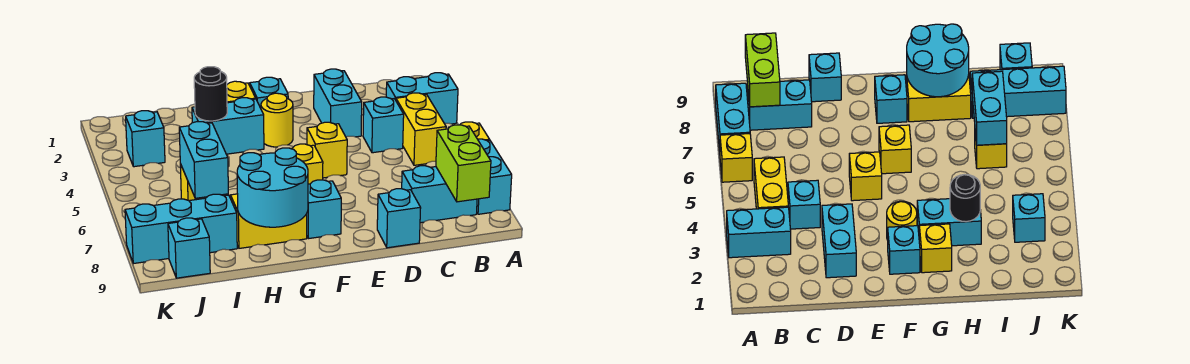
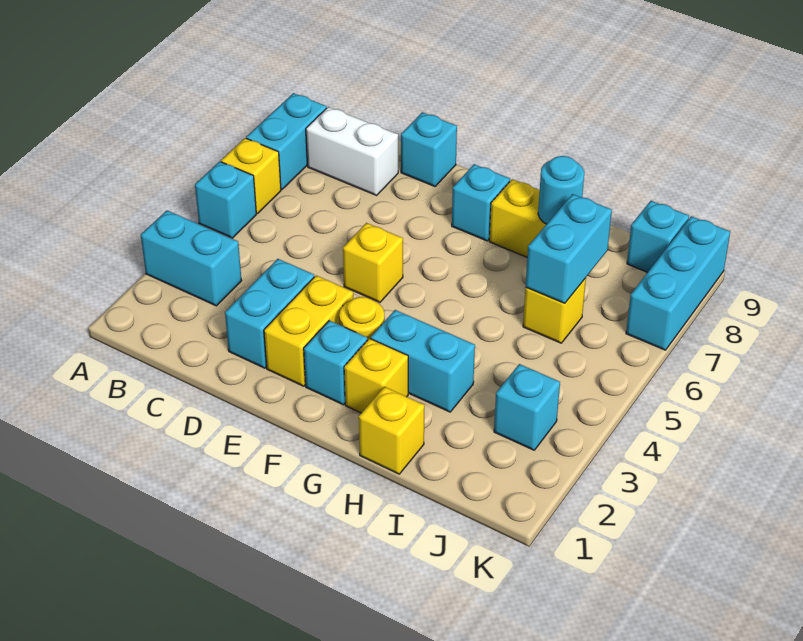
yellow brick B4:B5 level 1 -> yellow brick E2:E3 level 1
cyan brick B8:C8 level 1 -> white brick B8:C8 level 1
lime brick B8:B9 level 2 -> none
cyan brick C4 level 1 -> cyan brick A5 level 1
yellow brick F6 level 1 -> yellow brick H1 level 1
cyan round brick G8:H9 level 2 -> cyan round brick H8 level 2
black round brick H3 level 2 -> none
cyan brick I8:K8 level 1 -> cyan brick K7:K9 level 1

